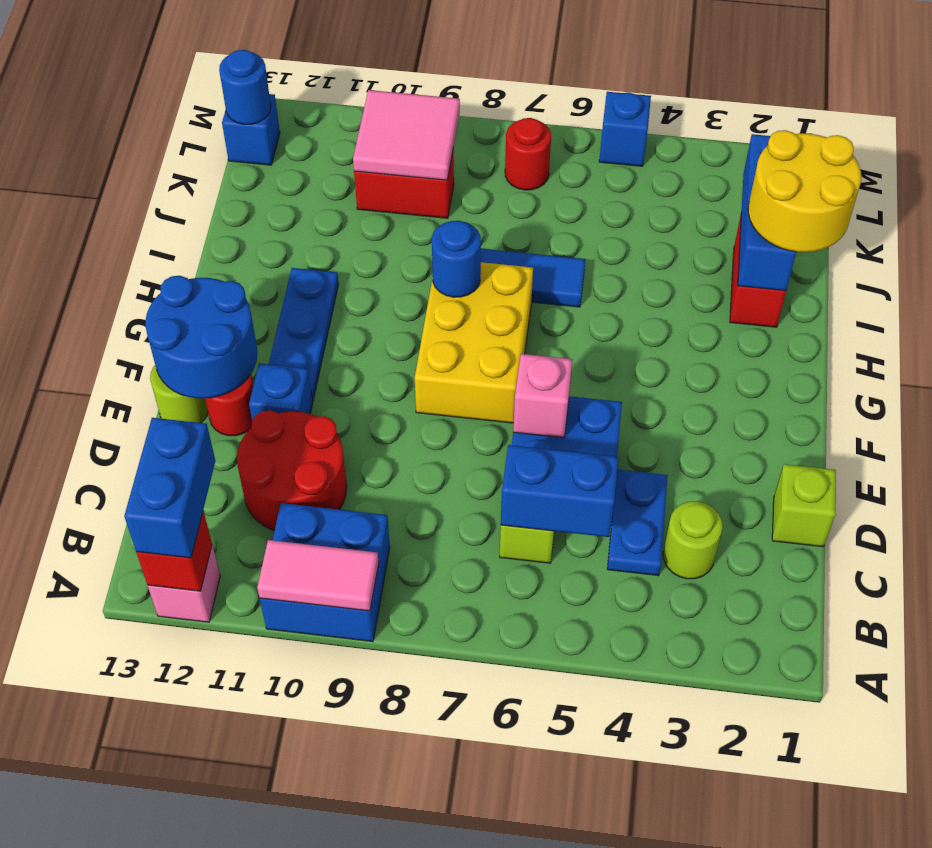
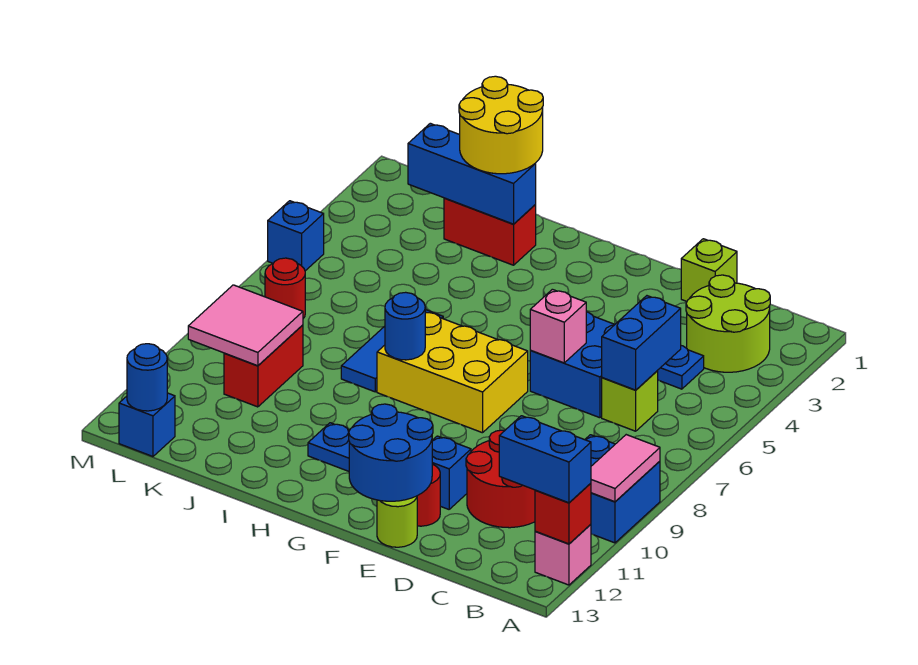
lime round brick C3 level 1 -> lime round brick B2:C3 level 1

